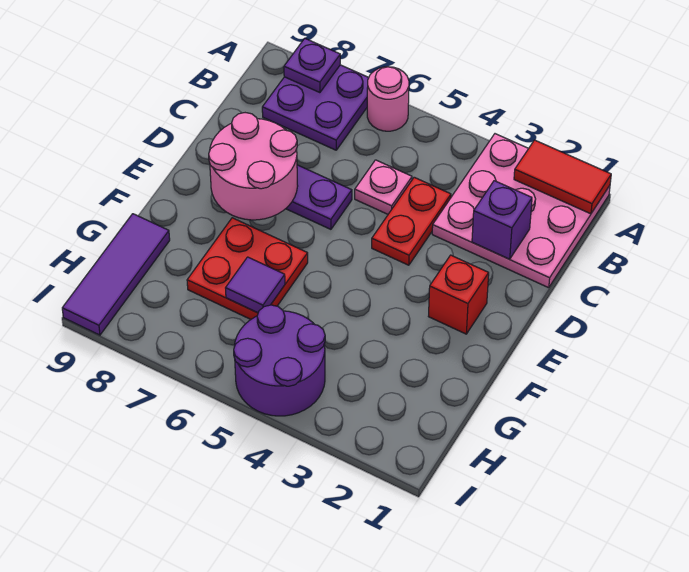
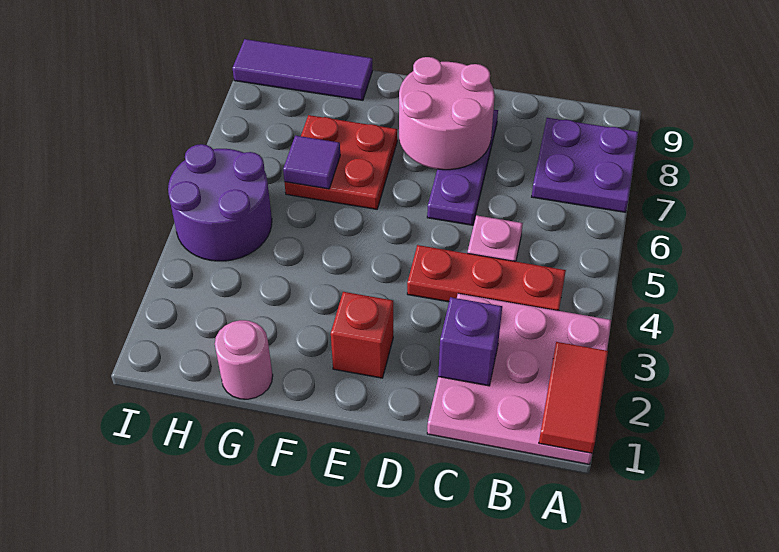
pink round brick A6 level 1 -> pink round brick G1 level 1
purple plate A8 level 2 -> none
red plate C4:D4 level 1 -> red plate B4:D4 level 1

